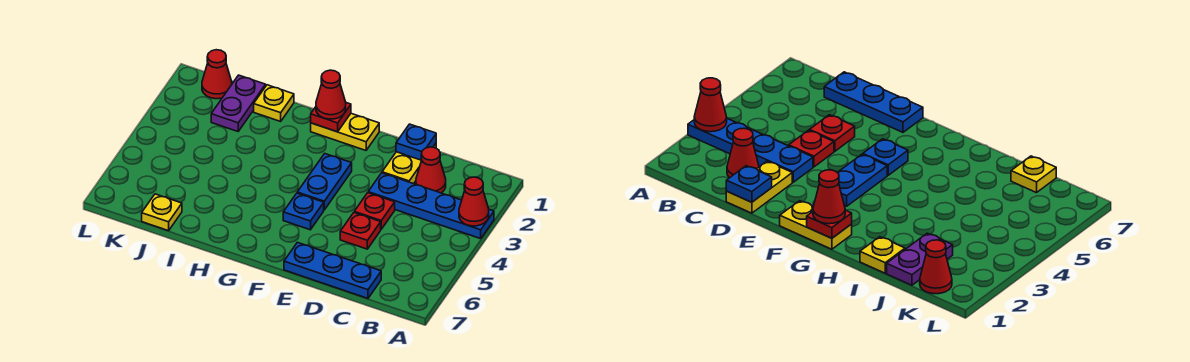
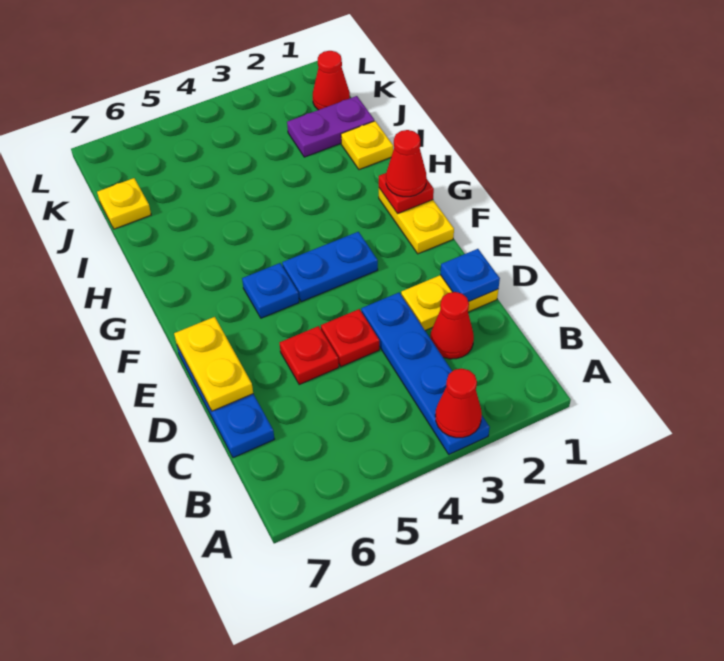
none -> yellow plate D7:E7 level 2

